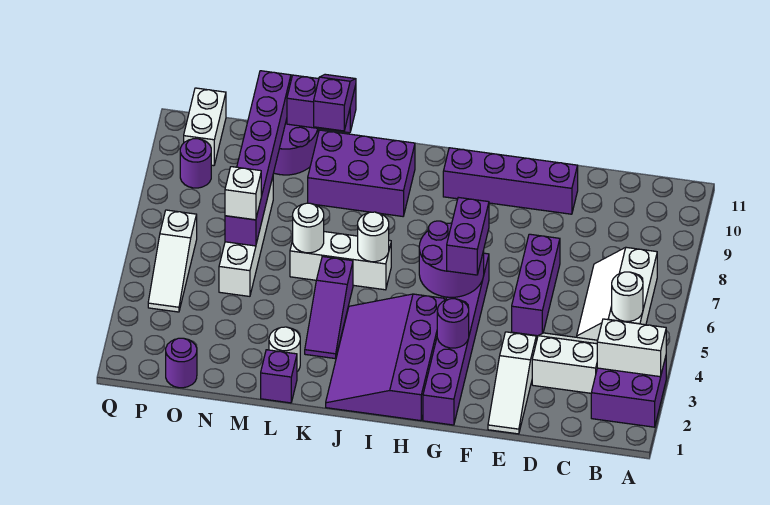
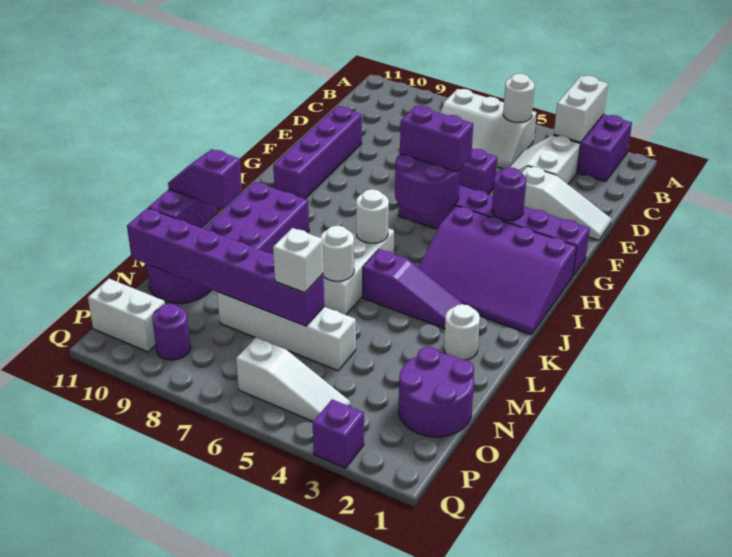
purple brick L1 level 1 -> purple brick Q3 level 1
purple round brick O1 level 1 -> purple round brick N1:O2 level 1

